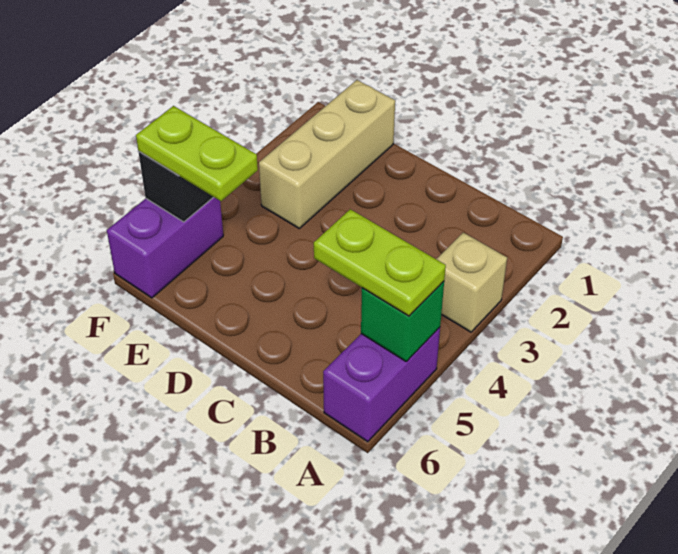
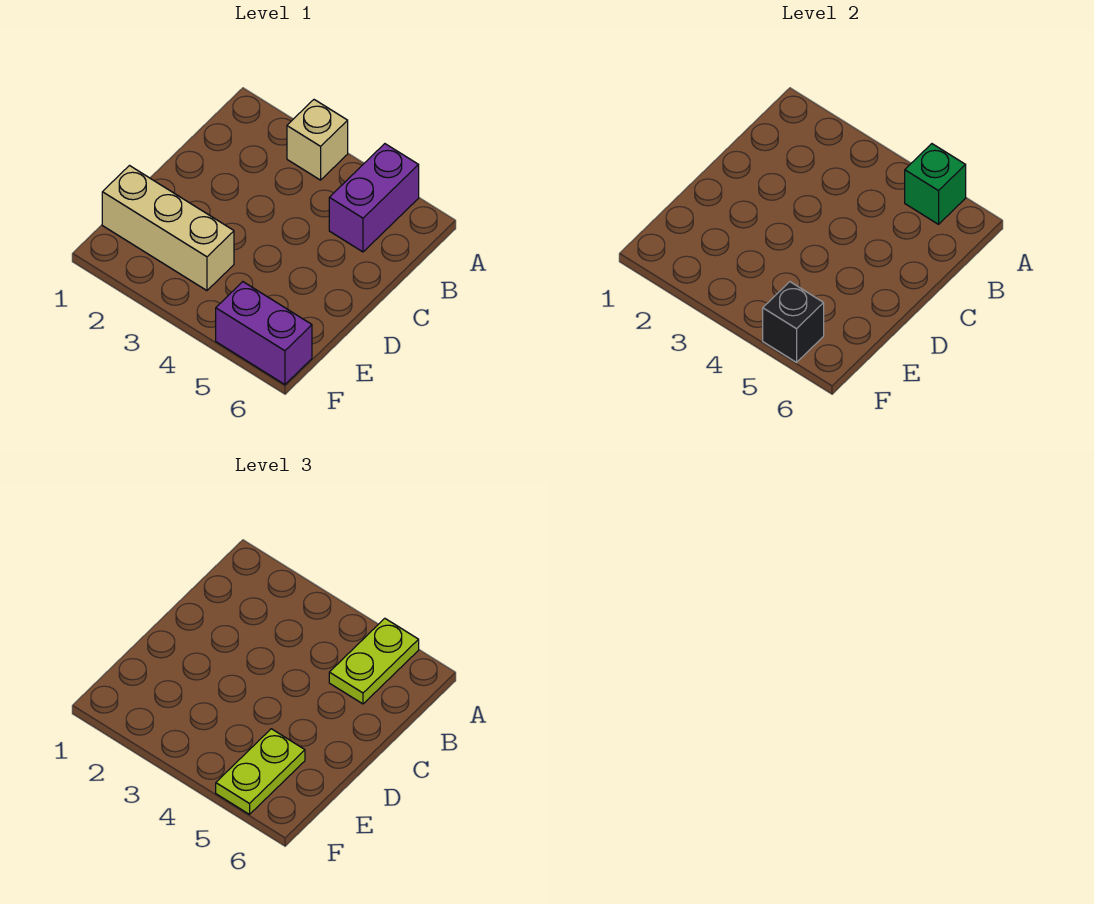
purple brick A5:A6 level 1 -> purple brick A5:B5 level 1

